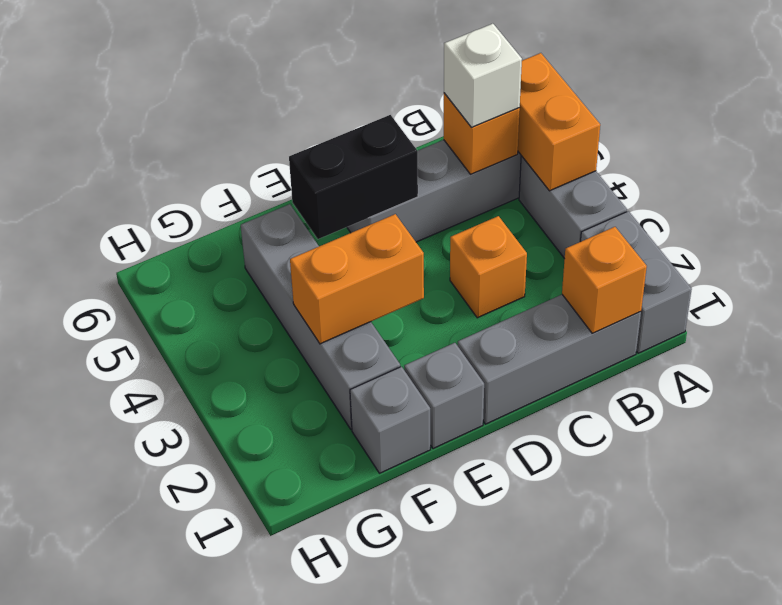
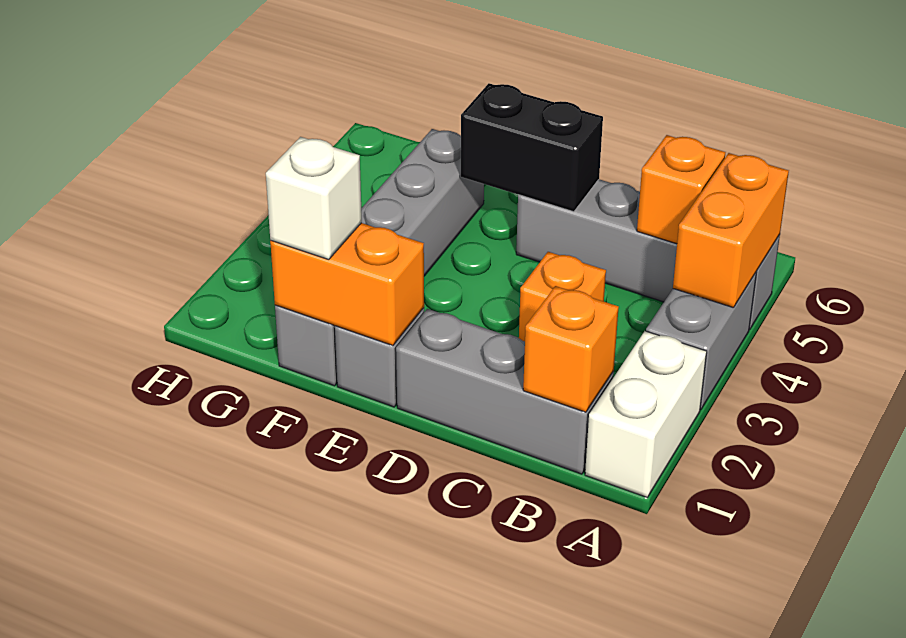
grey brick A1:A2 level 1 -> white brick A1:A2 level 1
white brick B5 level 3 -> white brick F1 level 3
orange brick E3:F3 level 2 -> orange brick E1:F1 level 2

